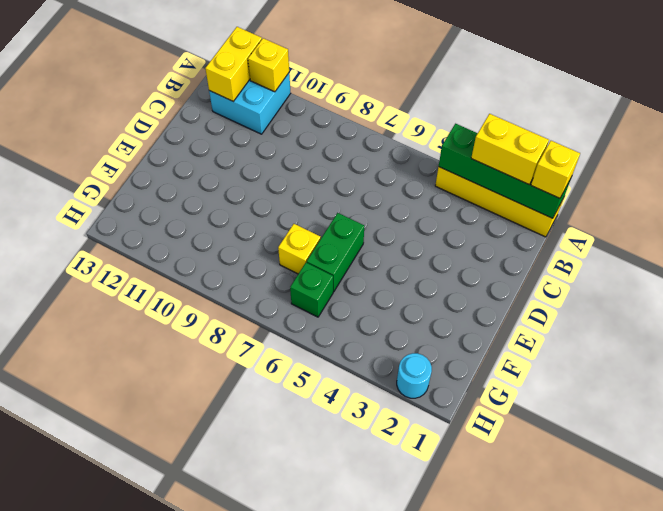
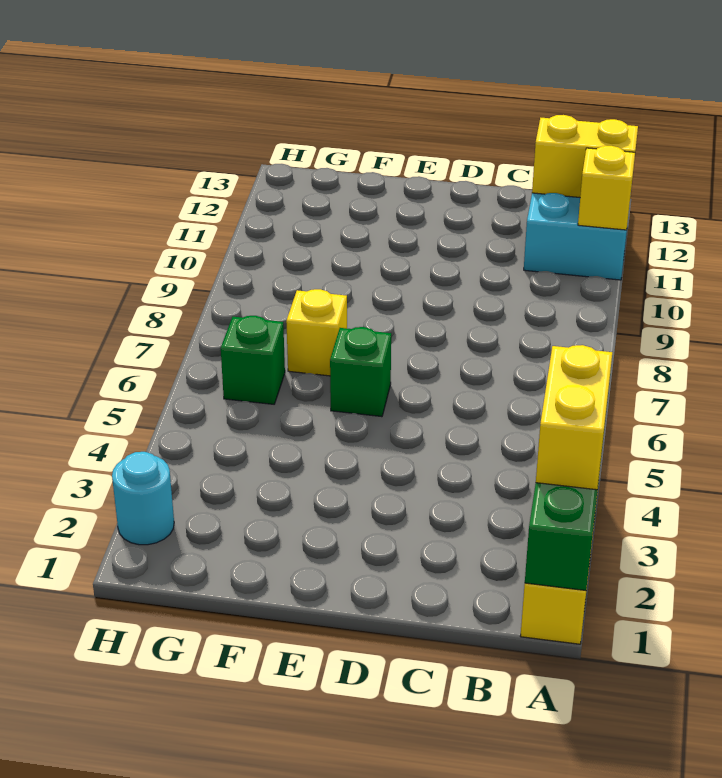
yellow brick A1 level 3 -> none
green brick E6:F6 level 1 -> green brick E6 level 1

